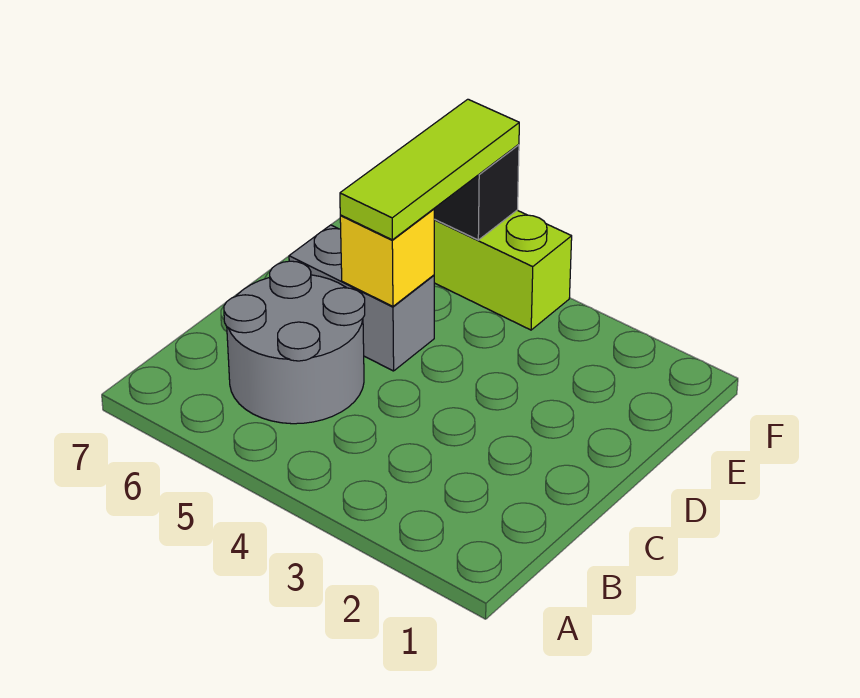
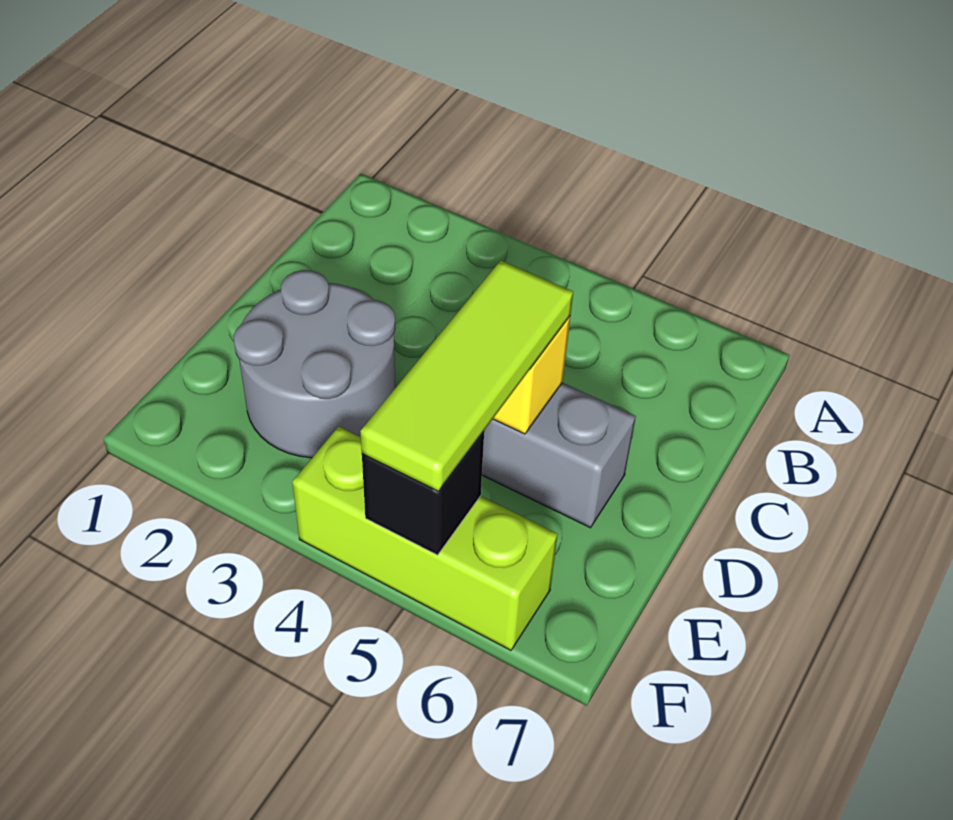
grey round brick B5:C6 level 1 -> grey round brick D2:E3 level 1

